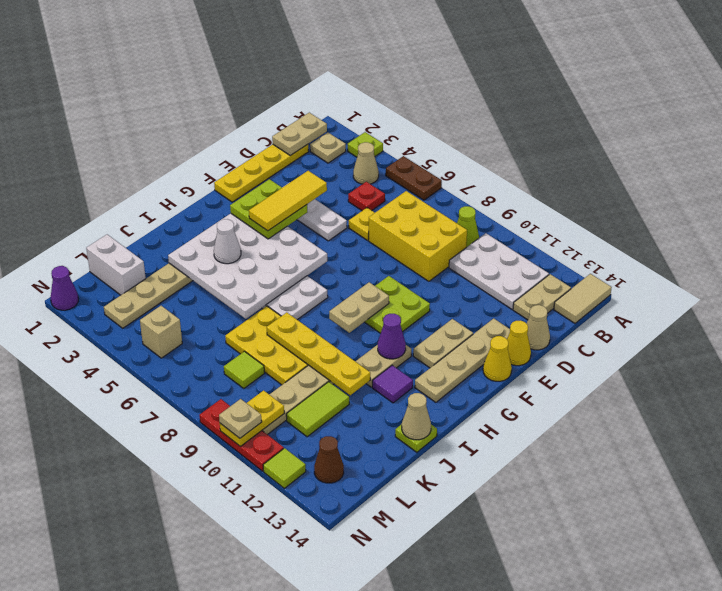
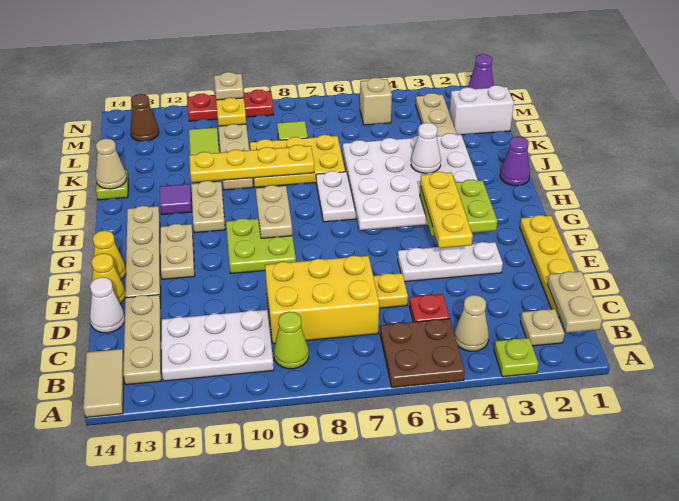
brown plate A5:A6 level 1 -> brown plate A5:B6 level 1
tan plate B13:C13 level 1 -> tan plate B13:D13 level 1
tan cone D14 level 1 -> white cone D14 level 1
yellow tile E4:G4 level 4 -> yellow plate E4:G4 level 4
purple cone H11 level 2 -> purple cone I1 level 1
lime tile N12 level 1 -> none

